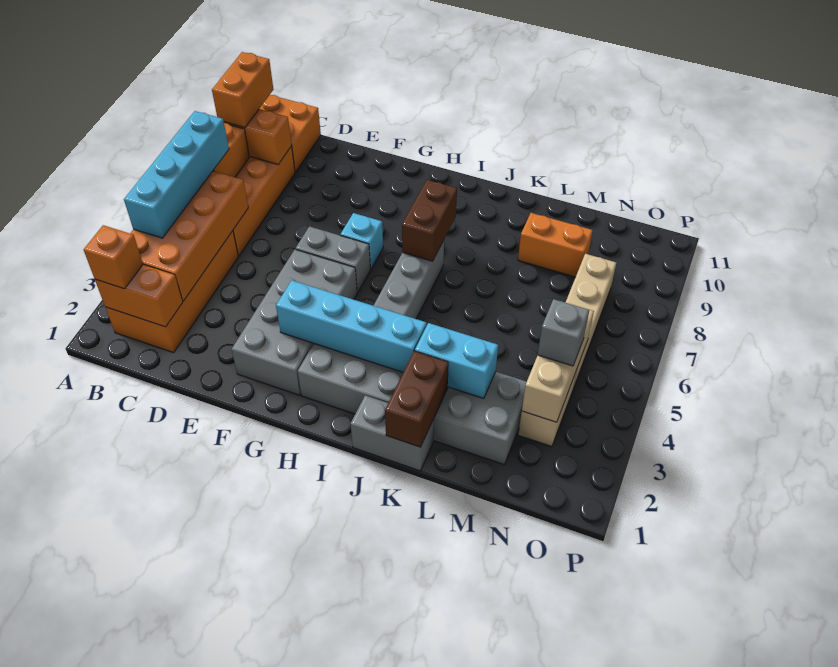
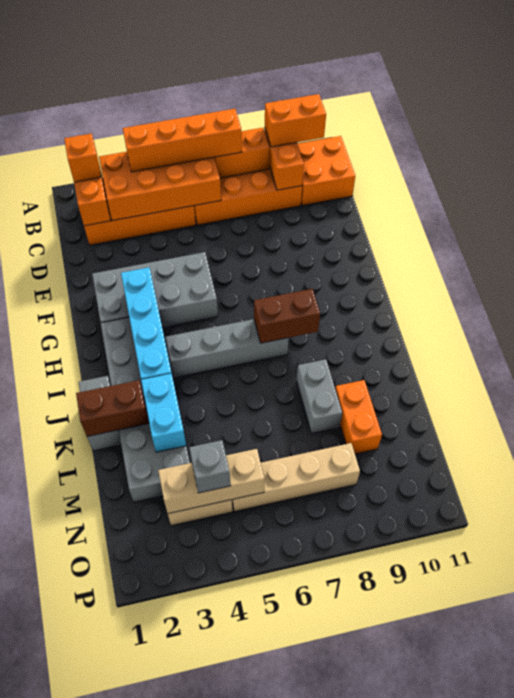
cyan brick B4:B7 level 3 -> orange brick B4:B7 level 3
grey brick F6:G6 level 1 -> grey brick K8:L8 level 1
cyan brick G7 level 1 -> none

